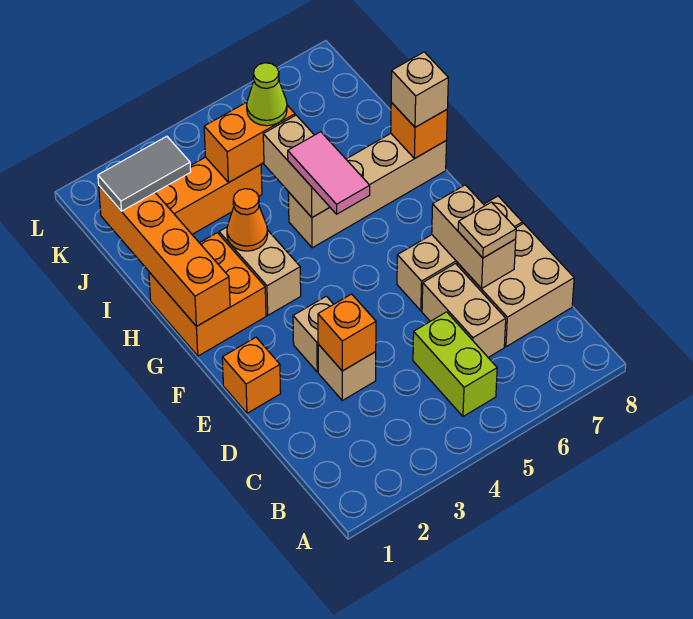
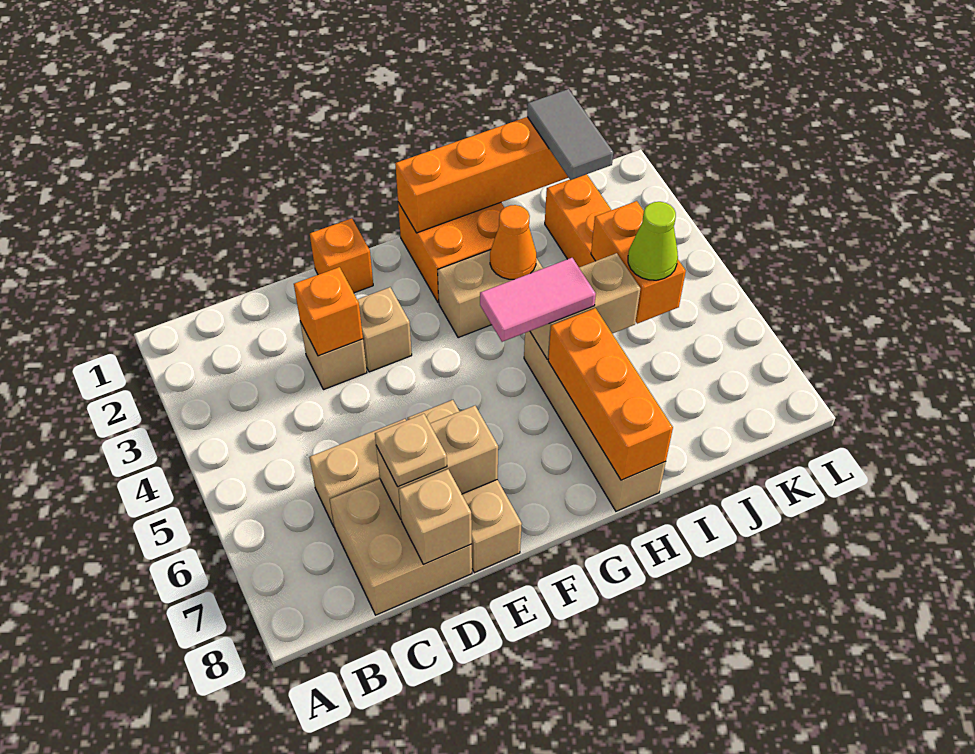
lime brick B5:C5 level 1 -> none
orange brick H8 level 2 -> orange brick H6:H8 level 2
tan brick H8 level 3 -> tan brick D8 level 2

